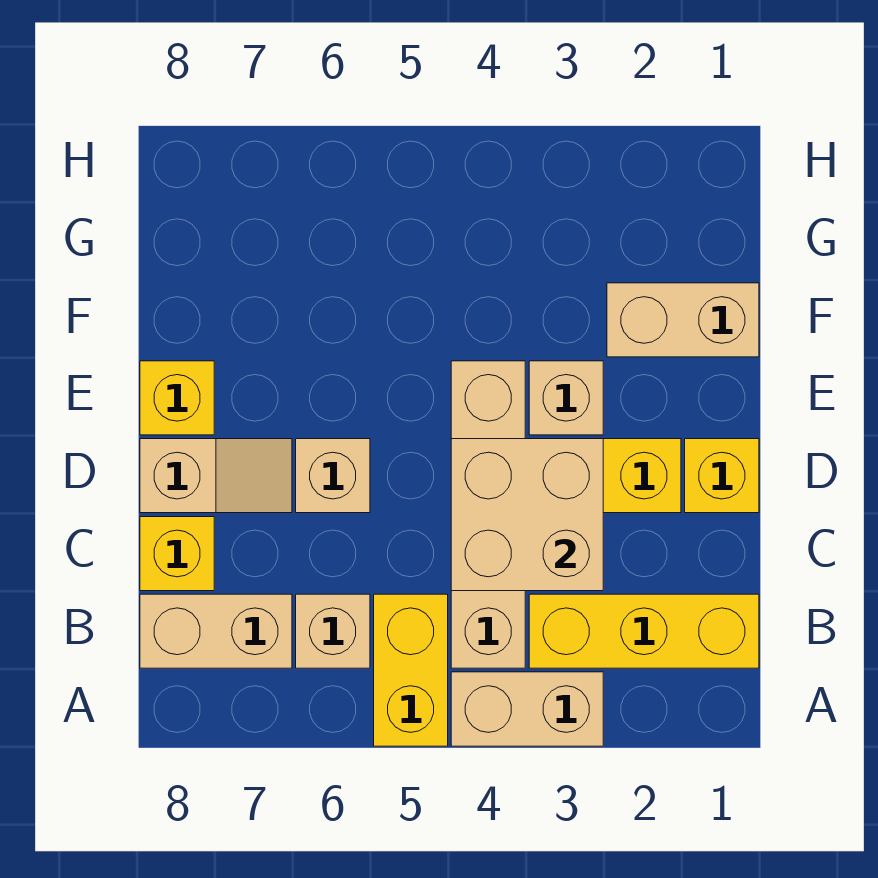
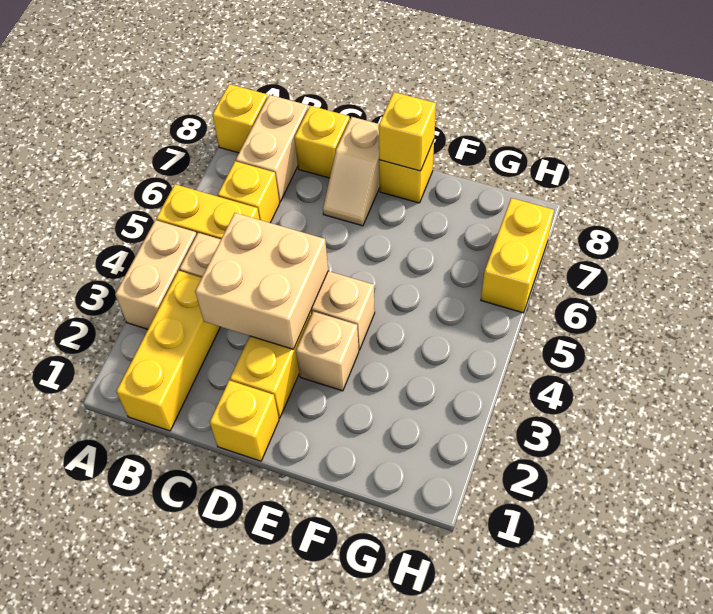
none -> yellow brick A8 level 1
tan brick B6 level 1 -> yellow brick B6 level 1
tan brick D6 level 1 -> none
none -> yellow brick E8 level 2
tan brick F1:F2 level 1 -> none
none -> yellow brick H6:H7 level 1

